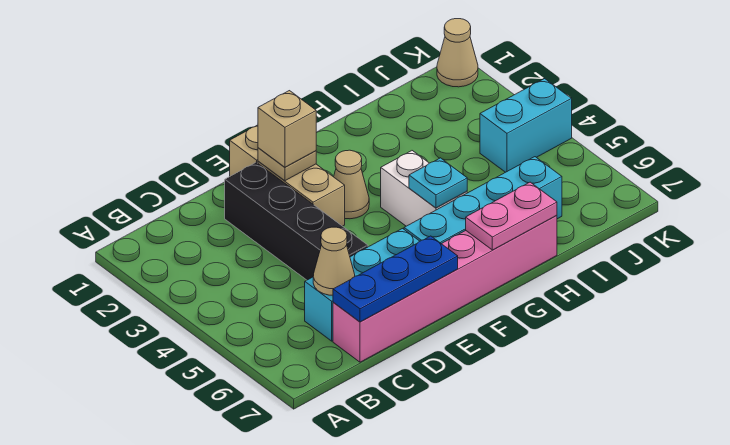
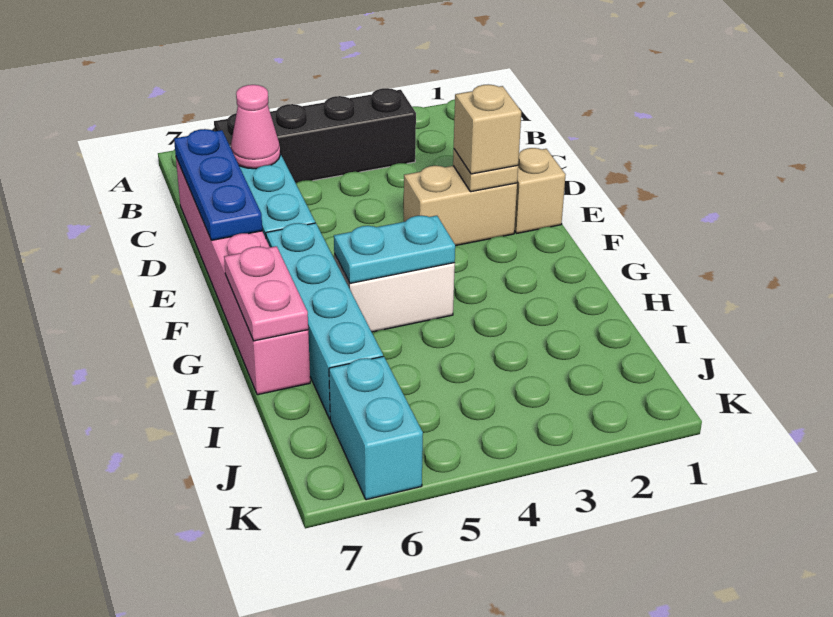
tan cone C6 level 2 -> pink cone C6 level 2
black brick D2:D5 level 1 -> black brick B3:B6 level 1
tan cone F3 level 1 -> none
cyan plate G5 level 2 -> cyan plate G4:G5 level 2
cyan brick J4:K4 level 1 -> cyan brick J6:K6 level 1
tan cone K1 level 1 -> none

